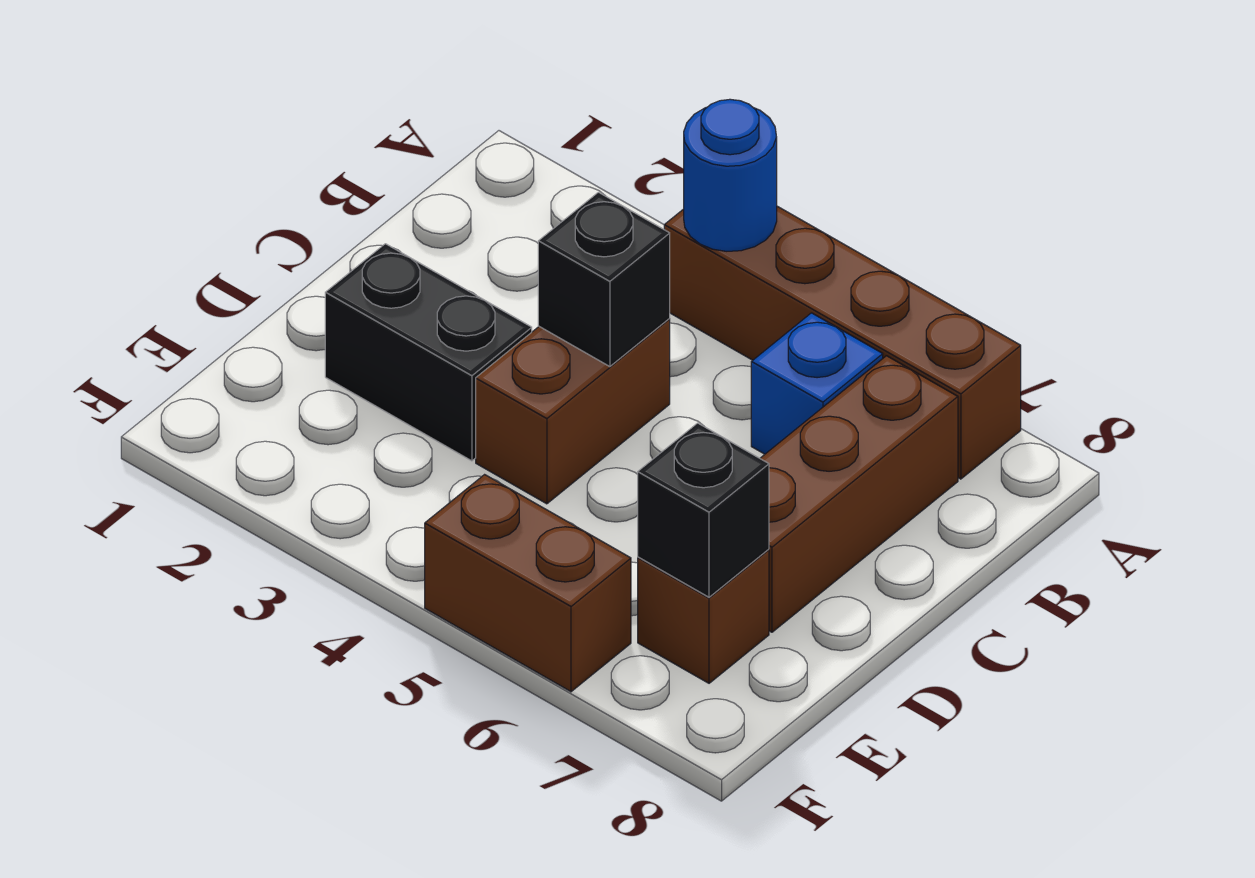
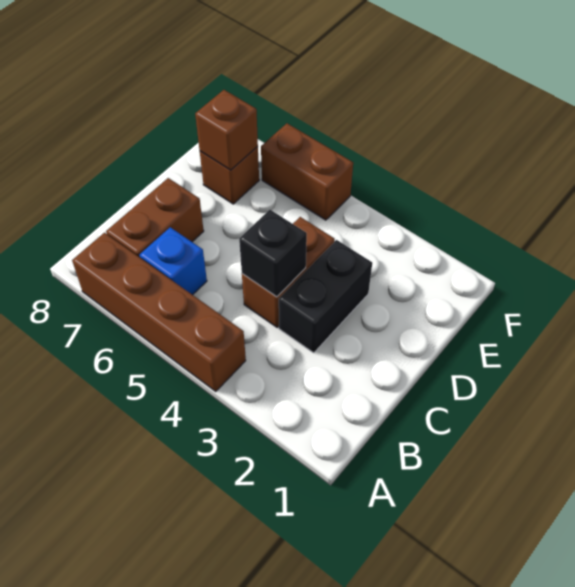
blue round brick A4 level 2 -> none
brown brick B7:D7 level 1 -> brown brick B7:C7 level 1
black brick D2:D3 level 1 -> black brick C3:D3 level 1
black brick E7 level 2 -> brown brick E7 level 2

